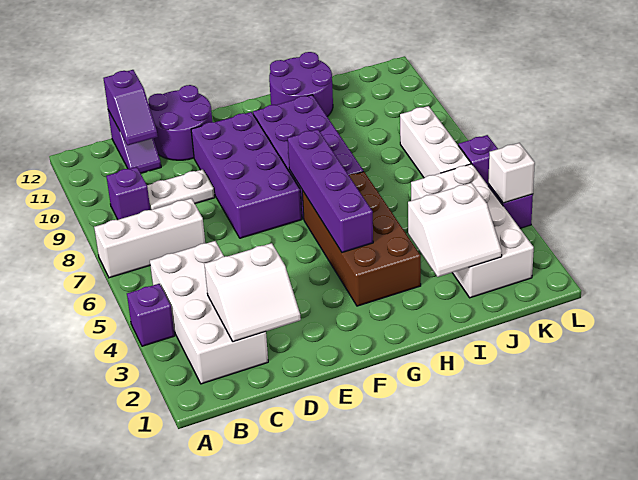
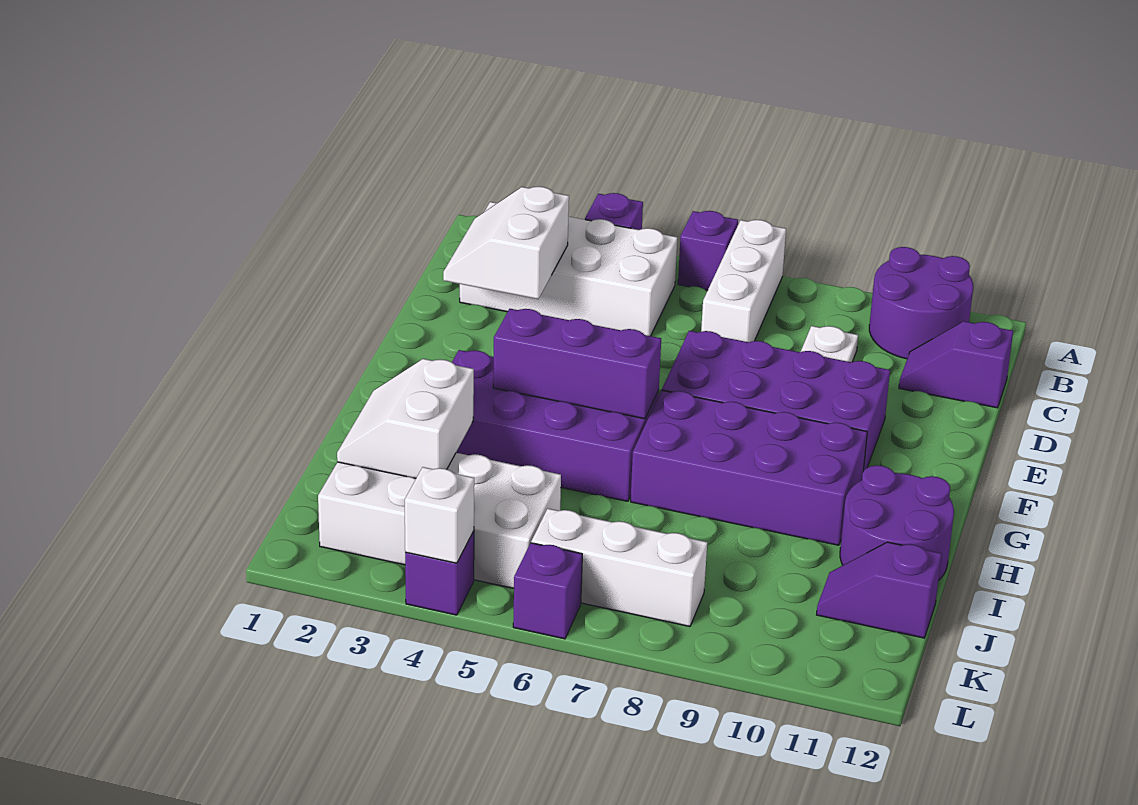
purple brick B9 level 1 -> purple brick A6 level 1
purple slope C11:C12 level 2 top 12 -> purple slope J11:J12 level 1 top 12
purple round brick D11:E12 level 1 -> purple round brick A10:B11 level 1
brown brick G3:H6 level 1 -> purple brick G3:H6 level 1
purple brick G4:G7 level 2 -> purple brick G4:G6 level 2

